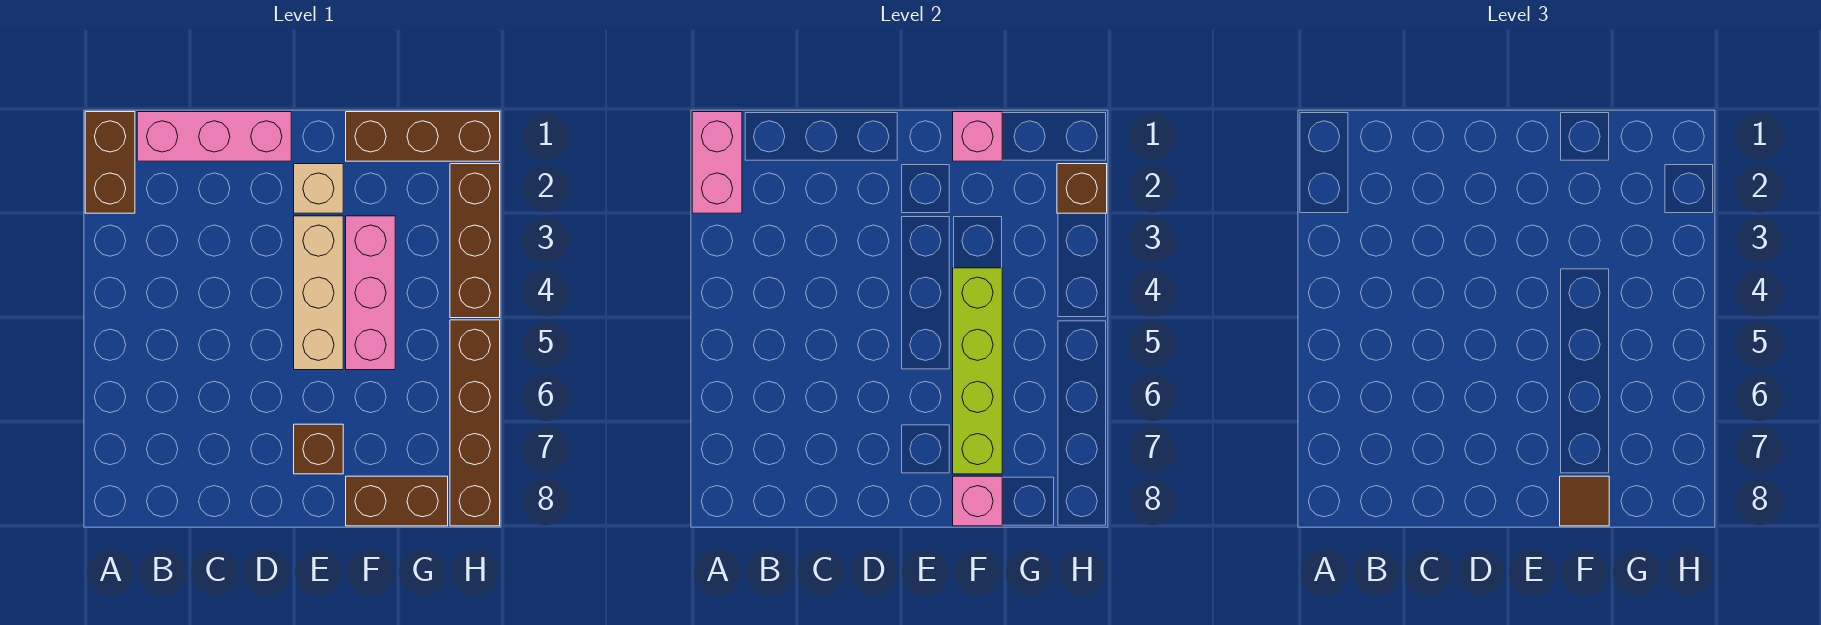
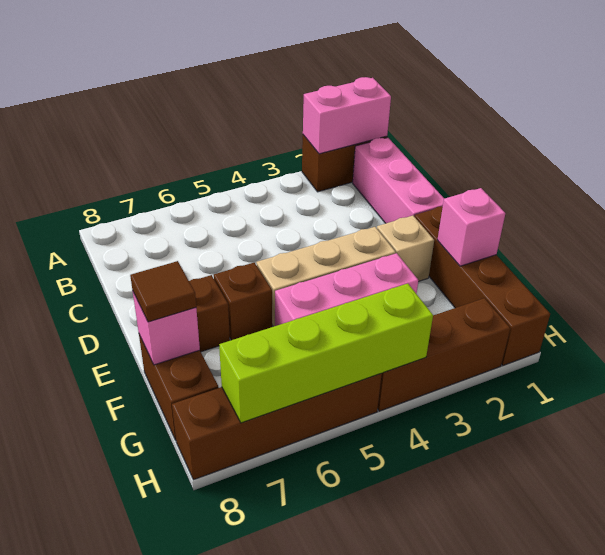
brown brick F1:H1 level 1 -> brown brick E1:H1 level 1
lime brick F4:F7 level 2 -> lime brick H4:H7 level 2
brown brick H2 level 2 -> brown brick E6 level 1

